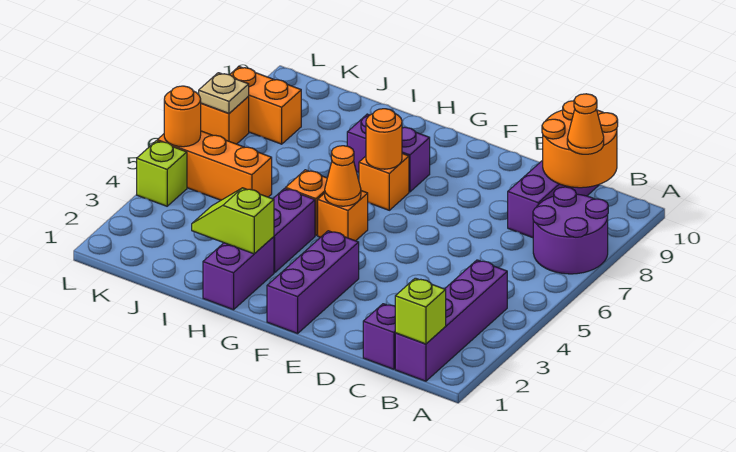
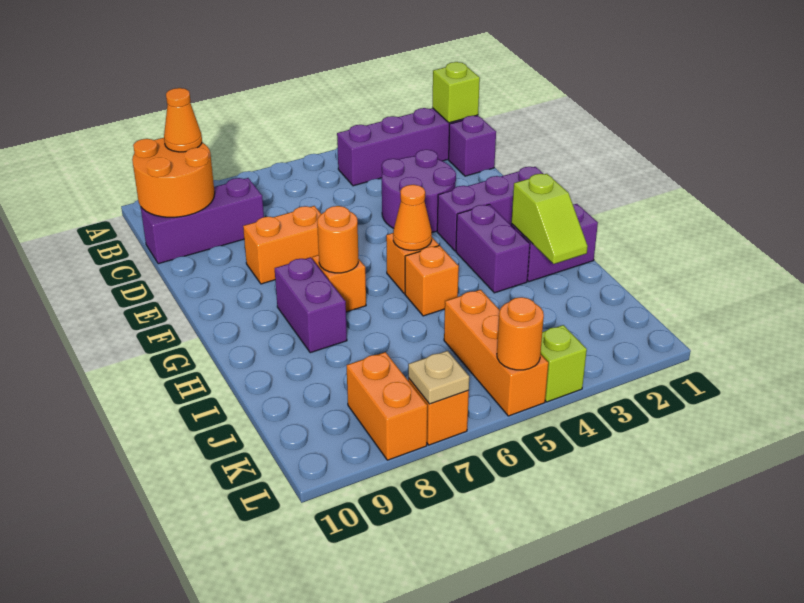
purple round brick A7:B8 level 1 -> purple round brick D3:E4 level 1
none -> orange brick E7:E8 level 1
purple brick H3:H4 level 1 -> purple brick G3:H3 level 1

